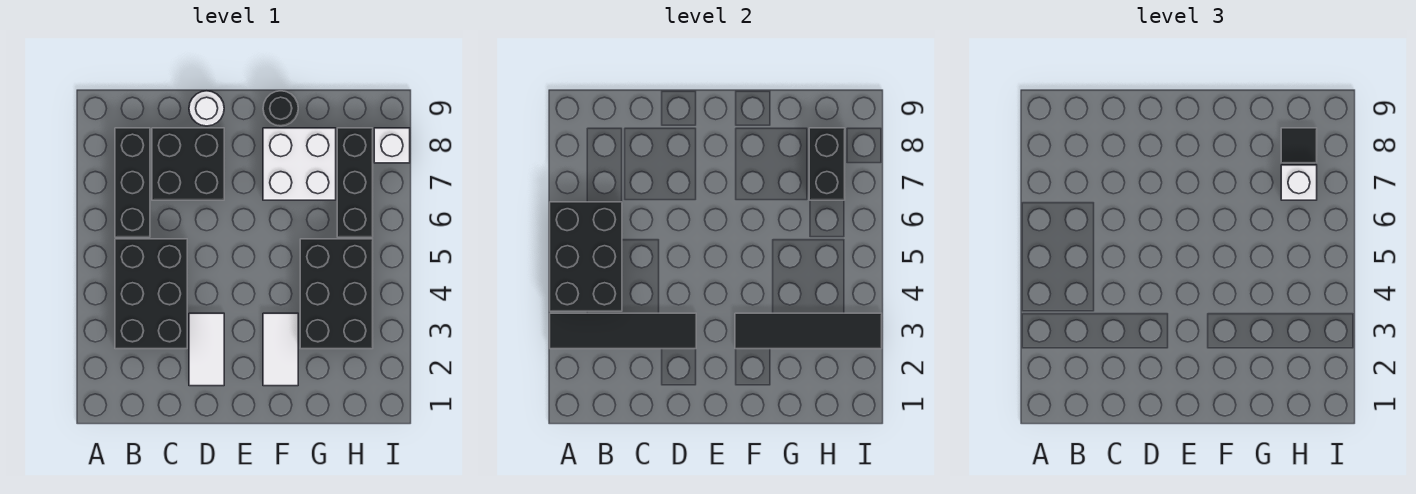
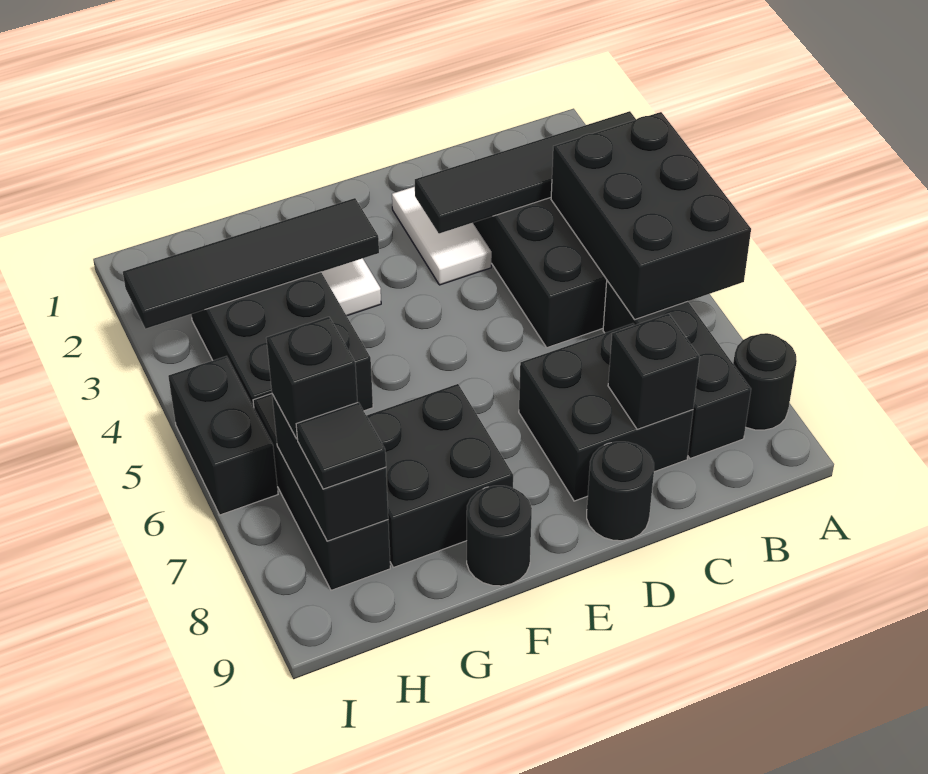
none -> black round brick A8 level 1
none -> black brick C8 level 2
white round brick D9 level 1 -> black round brick D9 level 1
white brick F7:G8 level 1 -> black brick F7:G8 level 1
white brick H7 level 3 -> black brick H7 level 3
none -> black brick I5:I6 level 1
white brick I8 level 1 -> none

